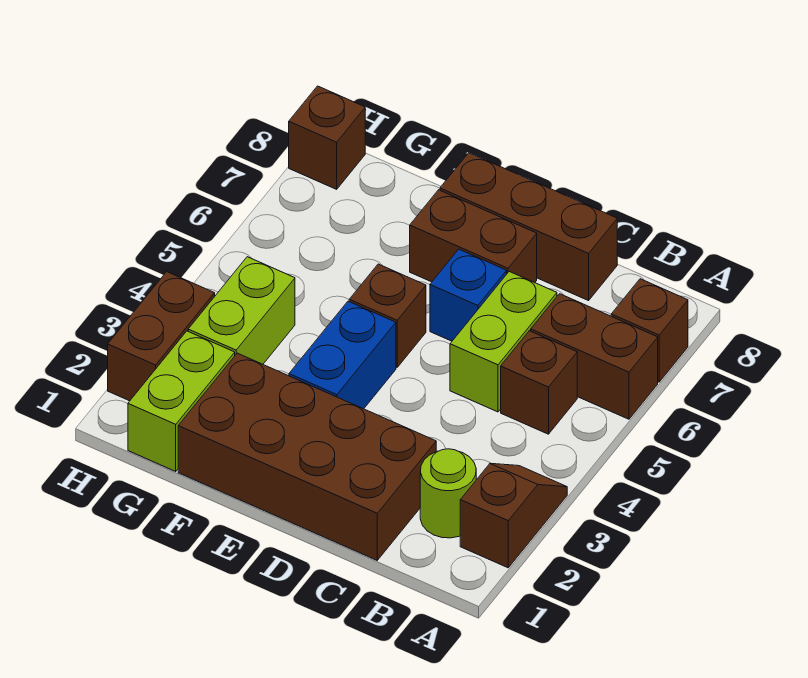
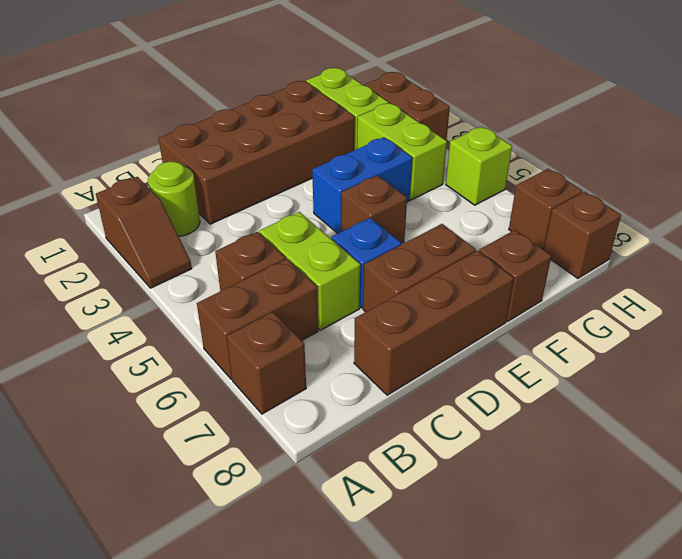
blue brick E3:E4 level 1 -> blue brick E4:F4 level 1
none -> brown brick F8 level 1
none -> lime brick H5 level 1
none -> brown brick H7 level 1

